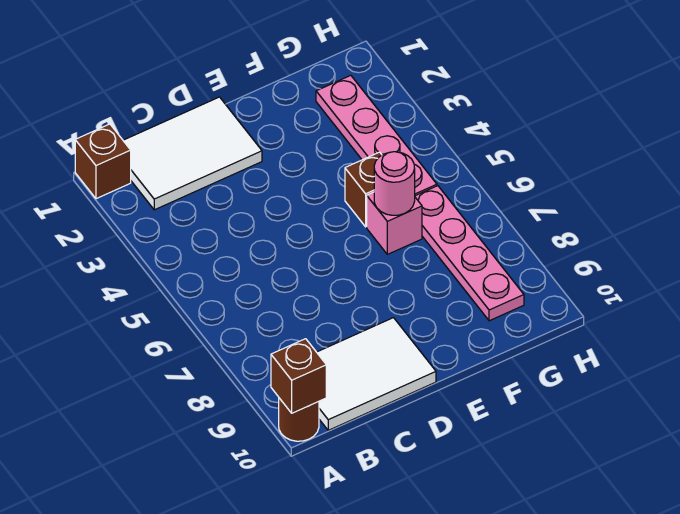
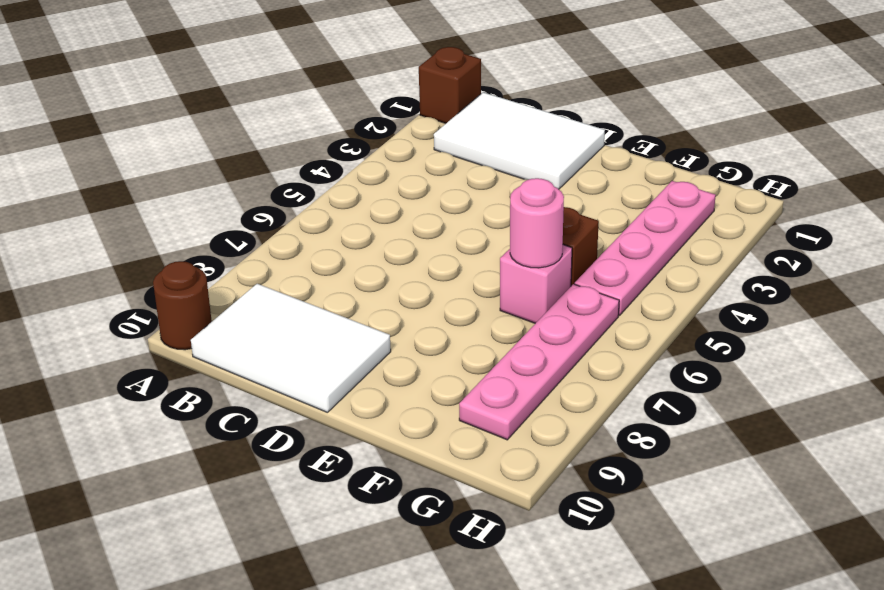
brown brick A10 level 2 -> none

